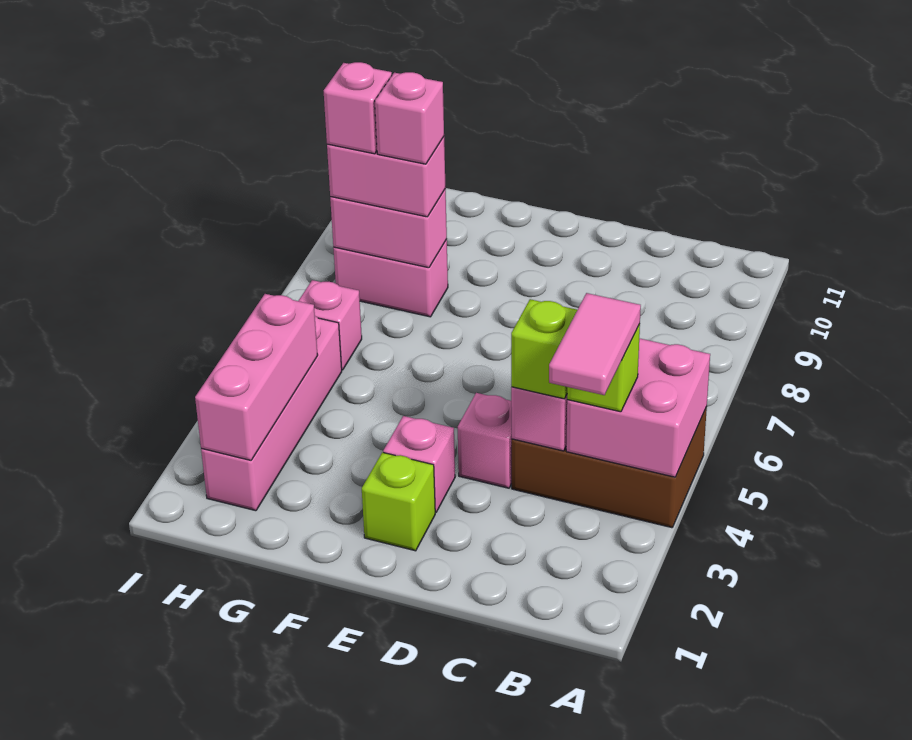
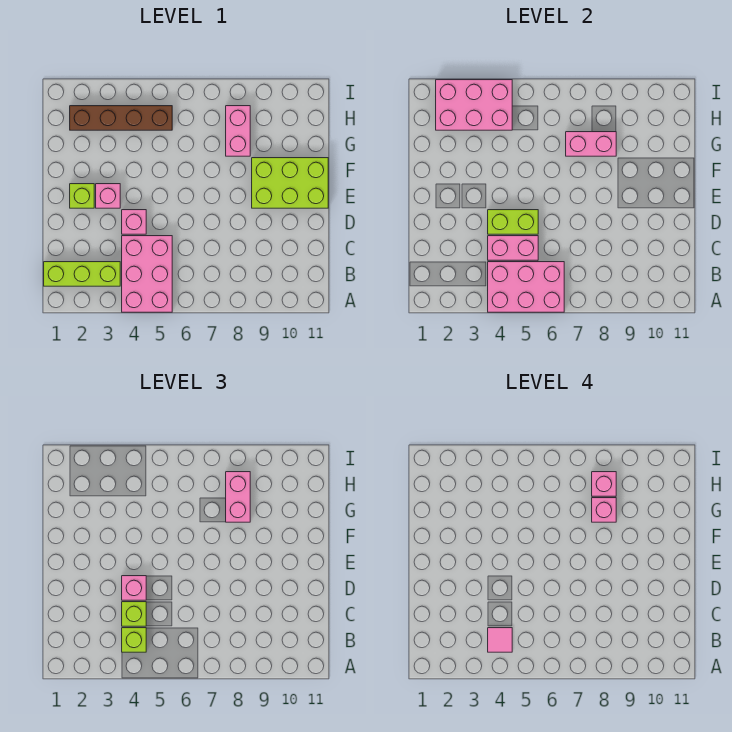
brown brick A4:C5 level 1 -> pink brick A4:C5 level 1
pink brick A4:B5 level 2 -> pink brick A4:B6 level 2
none -> lime brick B1:B3 level 1
pink tile B3:B4 level 4 -> pink tile B4 level 4
none -> lime brick D4:D5 level 2
none -> lime brick E9:F11 level 1
pink brick G8:H8 level 2 -> pink brick G7:G8 level 2
pink brick H2:H5 level 1 -> brown brick H2:H5 level 1
pink brick H2:H4 level 2 -> pink brick H2:I4 level 2
pink brick H6 level 1 -> pink brick D4 level 3

